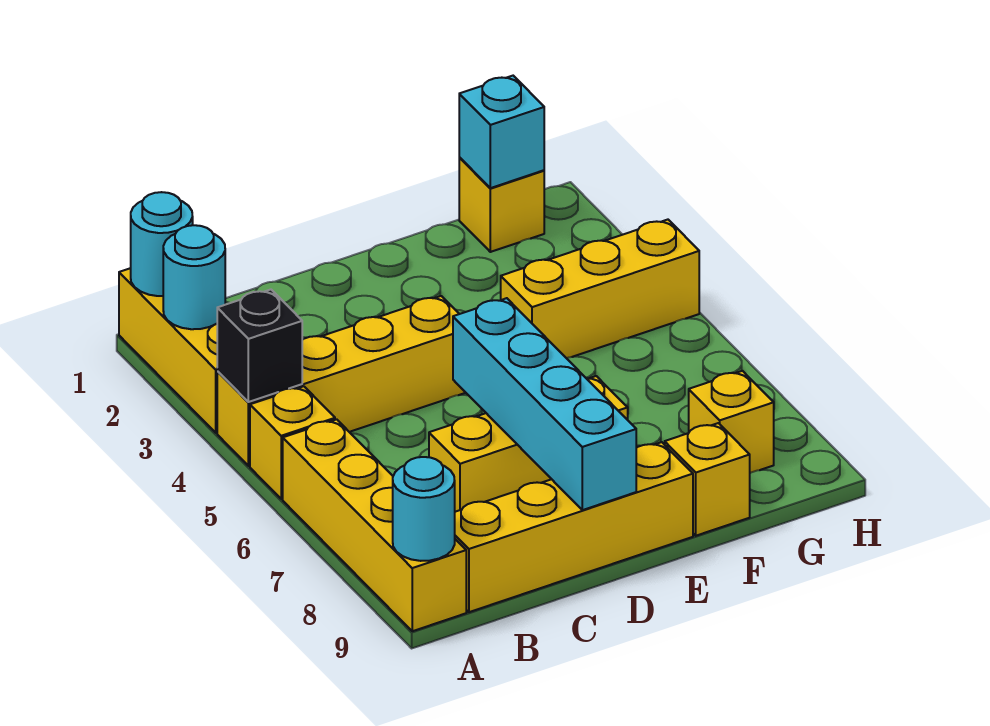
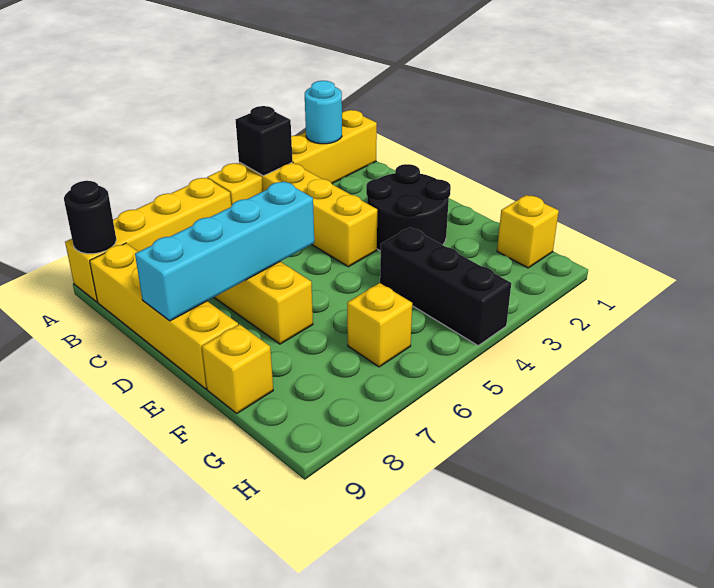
cyan round brick A1 level 2 -> none
cyan round brick A9 level 2 -> black round brick A9 level 2
none -> black round brick D2:E3 level 1
yellow brick F4:H4 level 1 -> black brick F4:H4 level 1
cyan brick G1 level 2 -> none
yellow brick G8 level 1 -> yellow brick G6 level 1

